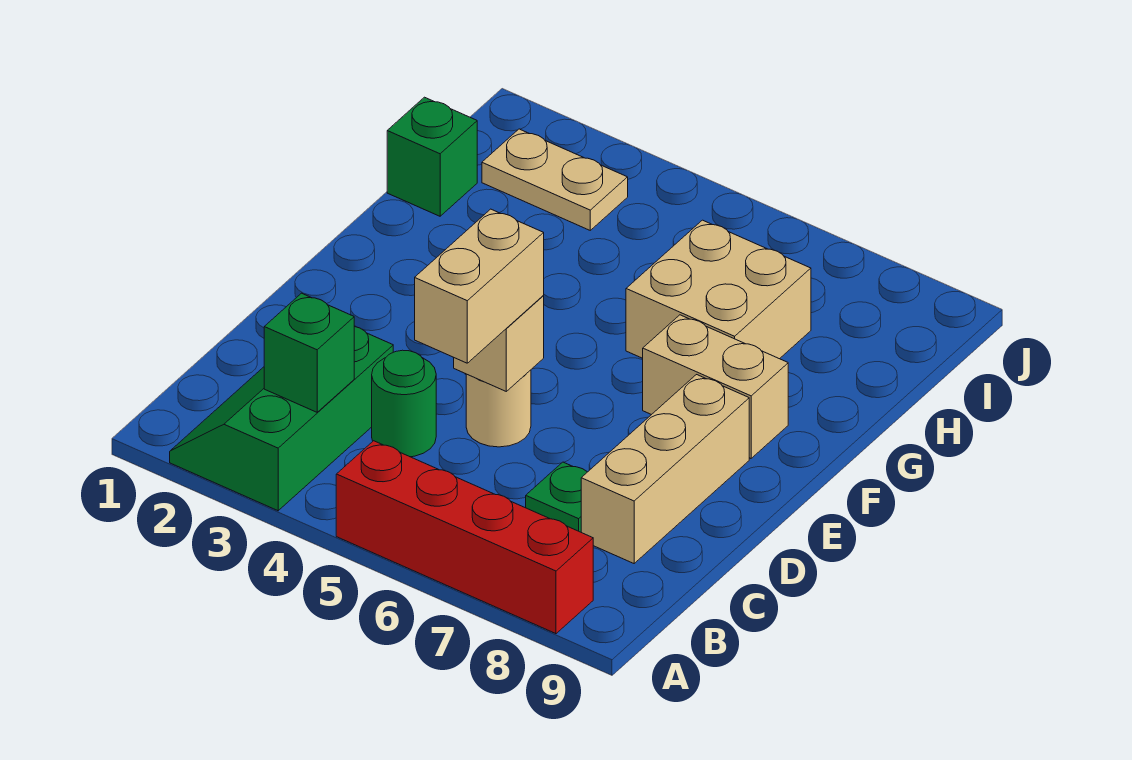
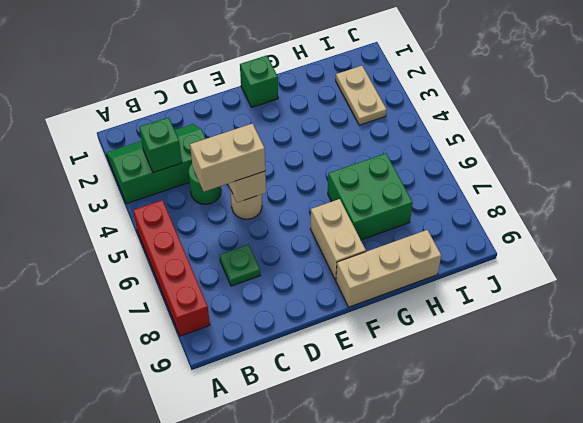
tan brick C8:E8 level 1 -> tan brick F9:H9 level 1
tan brick G6:H7 level 1 -> green brick G6:H7 level 1
green brick H1 level 1 -> green brick F1 level 1

